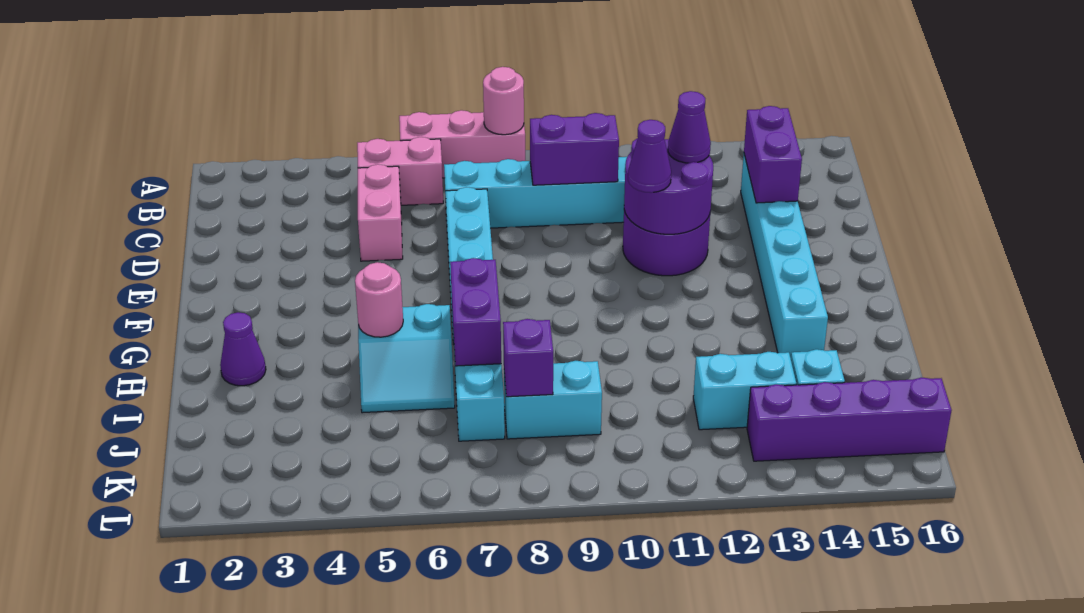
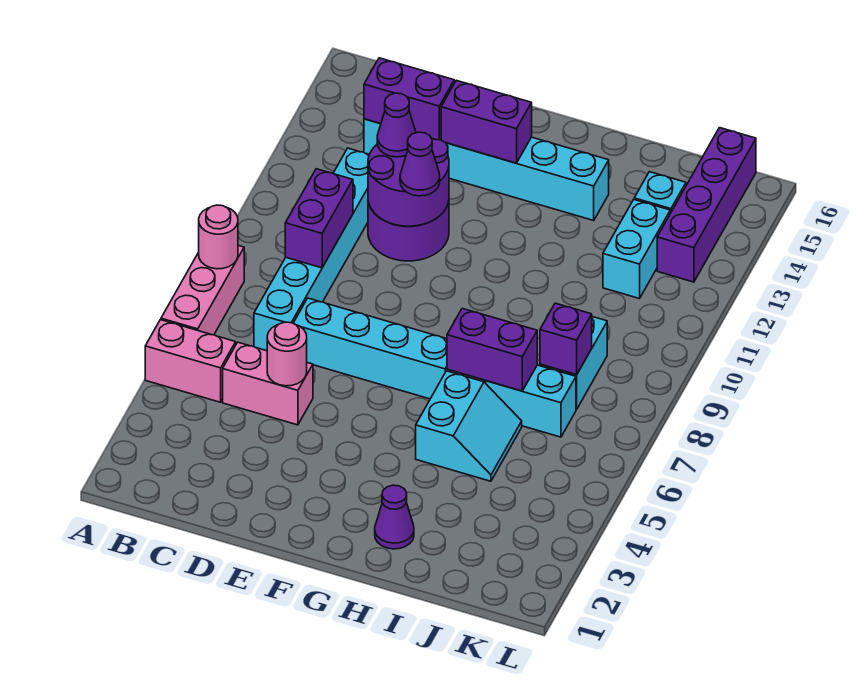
pink brick B5:B6 level 1 -> pink brick A5:B5 level 1
none -> purple brick E14:F14 level 2
pink round brick H5 level 2 -> pink round brick D5 level 2

